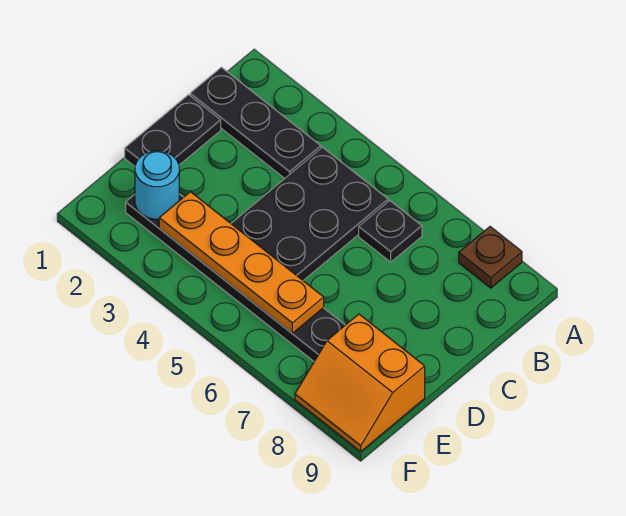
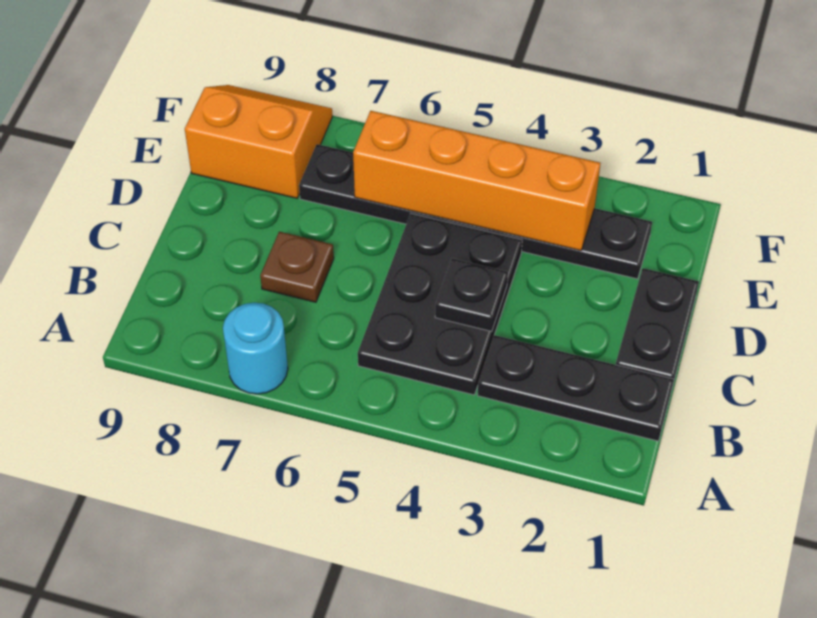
brown plate A8 level 1 -> brown plate C7 level 1
black plate B6 level 1 -> black plate C4 level 2
cyan round brick E2 level 2 -> cyan round brick A7 level 1
orange plate E3:E6 level 2 -> orange brick E3:E6 level 2

